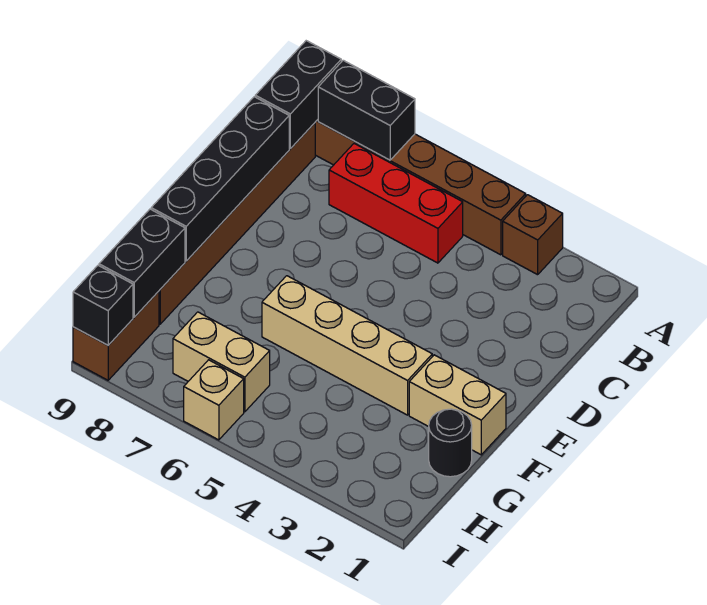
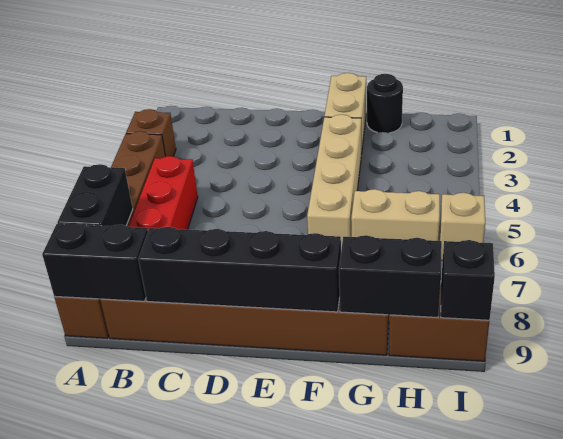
tan brick H6:H7 level 1 -> tan brick G6:H6 level 1

